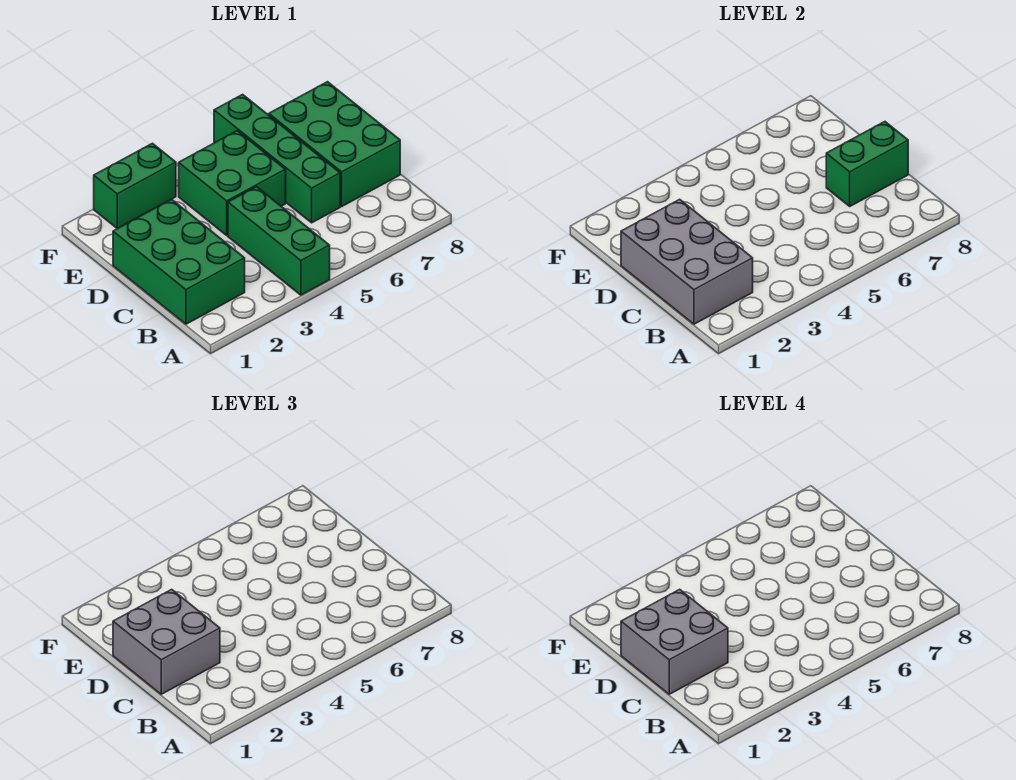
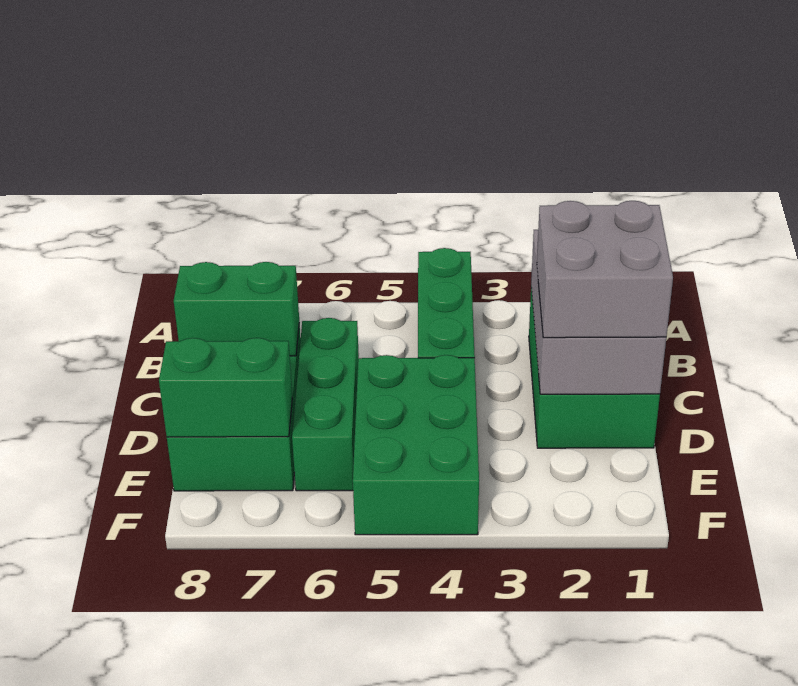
grey brick C1:D2 level 4 -> none
green brick C6:F6 level 1 -> green brick C6:E6 level 1
green brick D4:E5 level 1 -> green brick D4:F5 level 1
green brick F2:F3 level 1 -> green brick E7:E8 level 2

